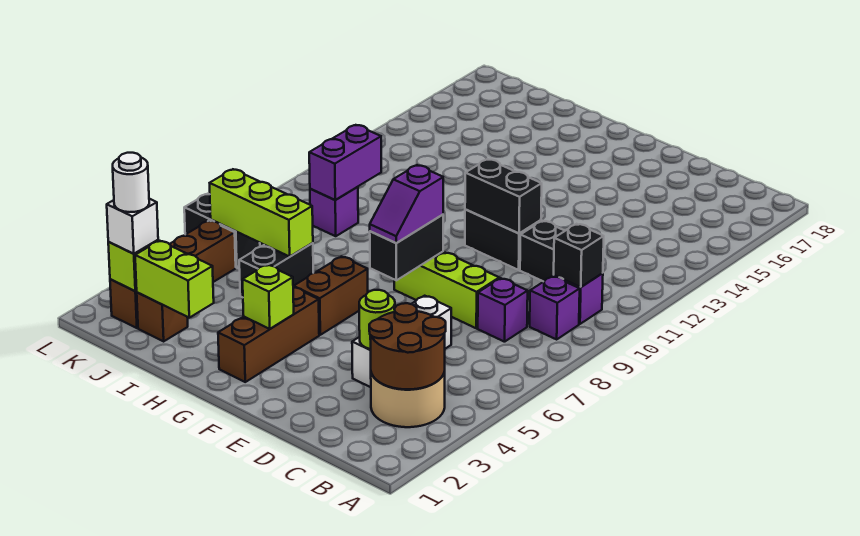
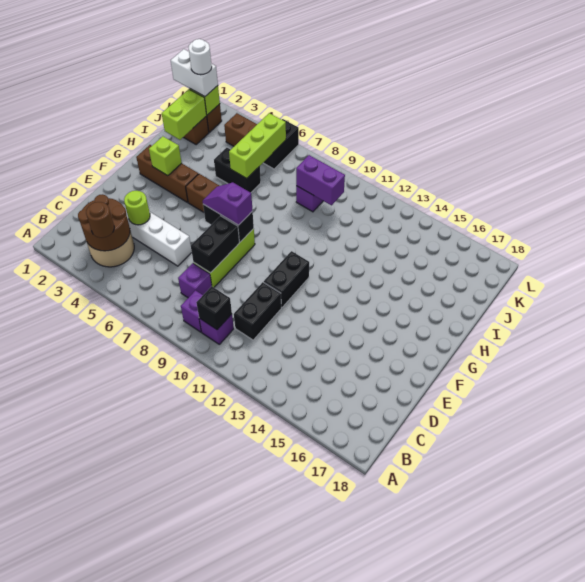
none -> brown round brick B4 level 3
black brick E11:F11 level 2 -> black brick D8:E8 level 2
white brick K2 level 3 -> white brick K1:K2 level 3

